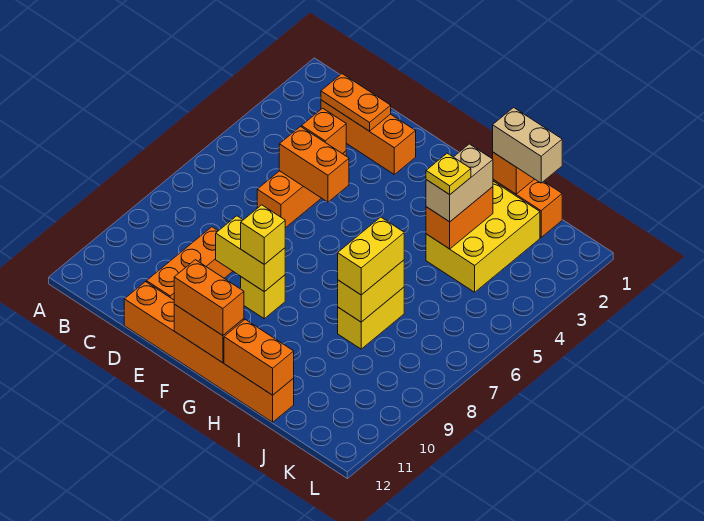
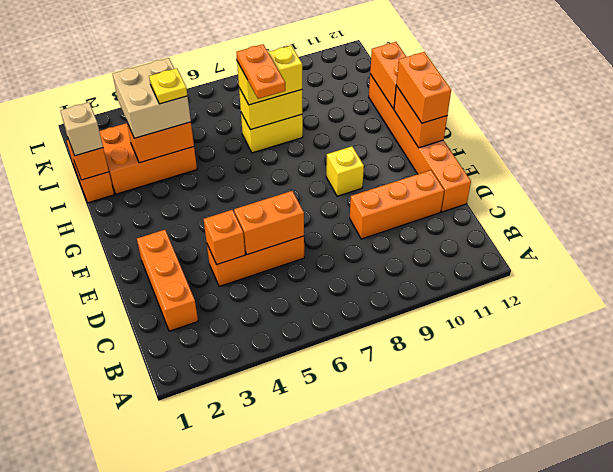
orange plate C2:D2 level 2 -> orange plate H7:I7 level 4
orange brick D5:E5 level 2 -> orange brick D5:D6 level 2
yellow brick E9:F9 level 2 -> none
yellow brick F9 level 3 -> none
tan brick I1:J1 level 3 -> tan brick I1 level 3
yellow brick I2:J4 level 1 -> orange brick I2:J4 level 1
tan brick I3:I4 level 3 -> tan brick I3:J4 level 3

